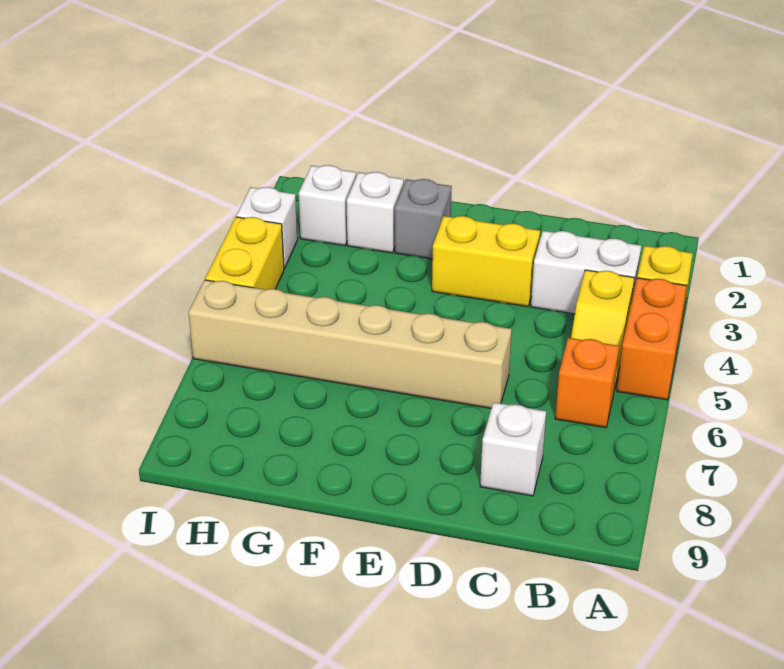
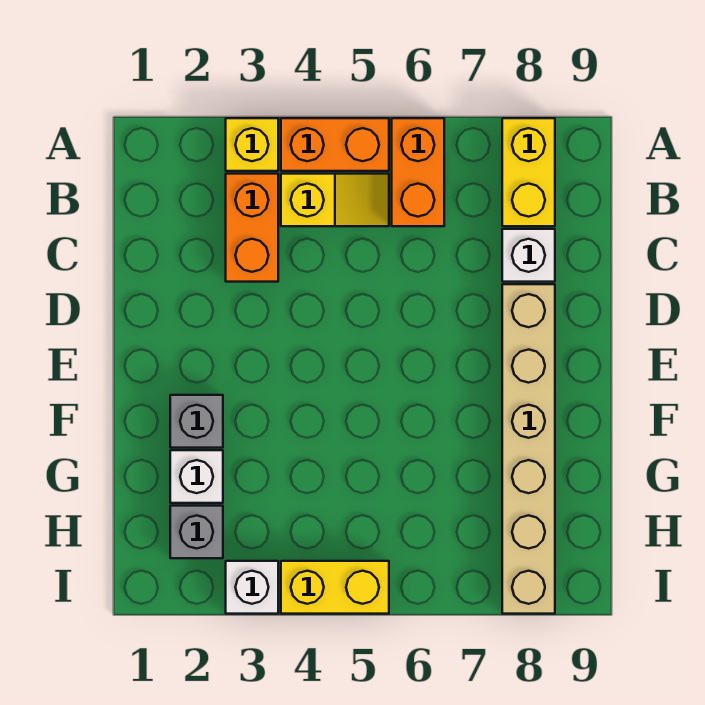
white brick B3:C3 level 1 -> orange brick B3:C3 level 1
orange brick B6 level 1 -> orange brick A6:B6 level 1
yellow brick D3:E3 level 1 -> yellow brick A8:B8 level 1
tan brick D6:I6 level 1 -> tan brick D8:I8 level 1
white brick H2 level 1 -> grey brick H2 level 1

